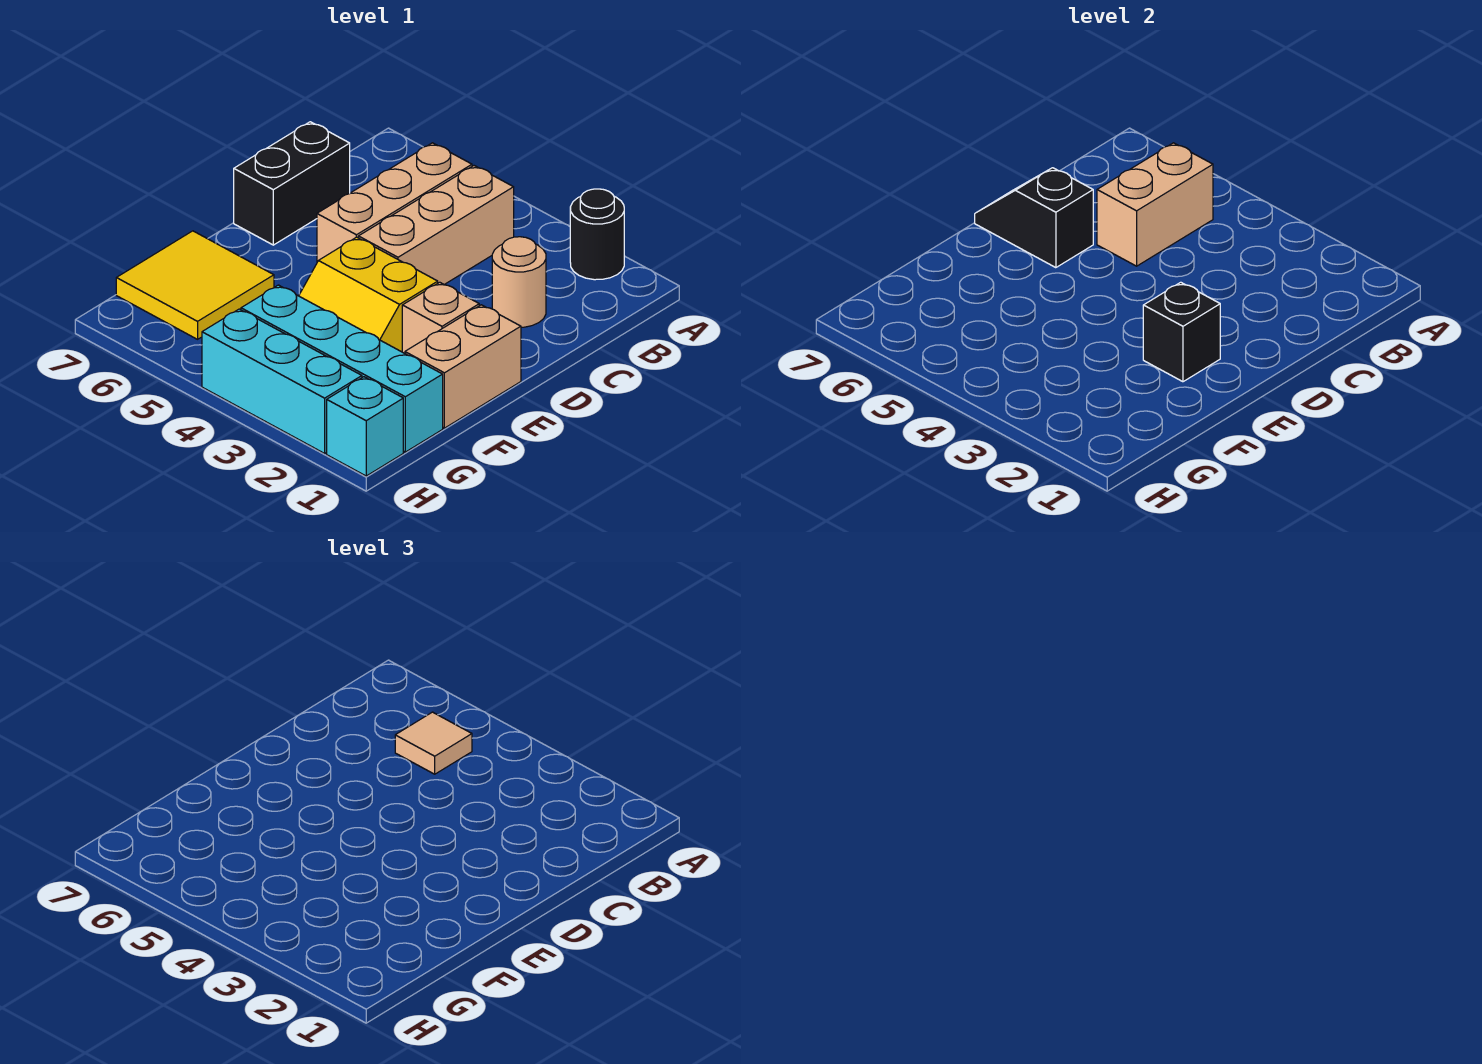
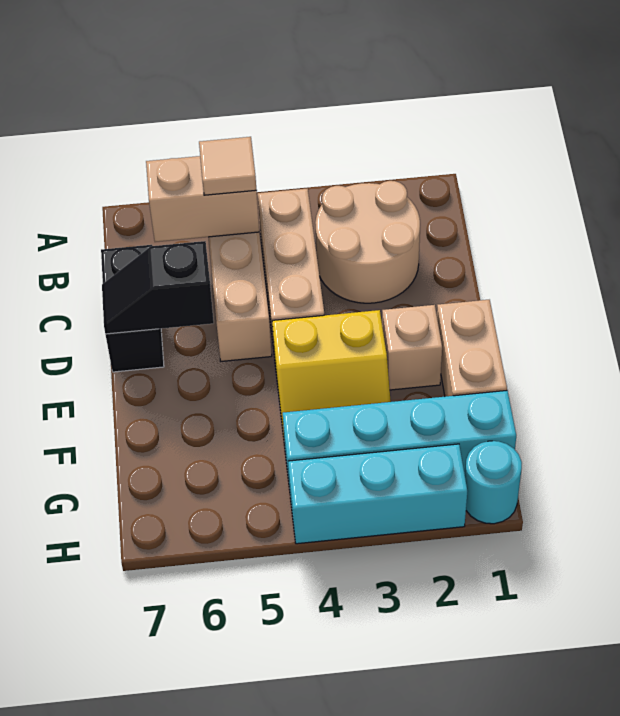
black round brick A2 level 1 -> none
tan brick B5:C5 level 2 -> tan brick B5:B6 level 2
tan round brick C2 level 1 -> tan round brick B2:C3 level 1
black brick E2 level 2 -> none
yellow tile F6:G7 level 1 -> none
cyan brick H1 level 1 -> cyan round brick H1 level 1

